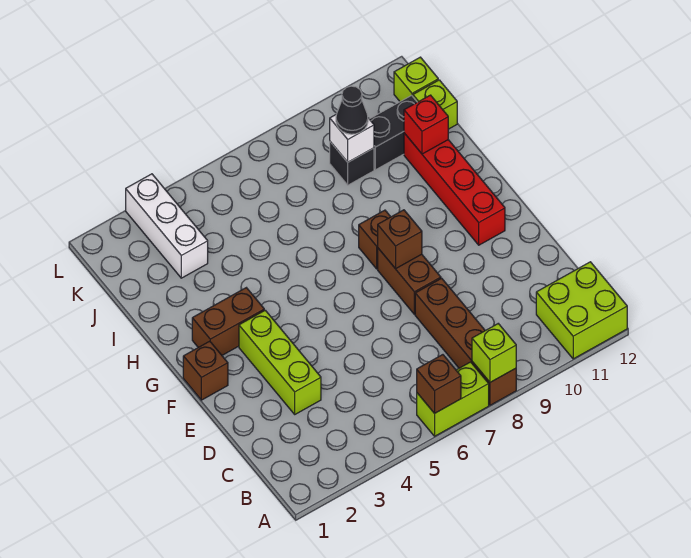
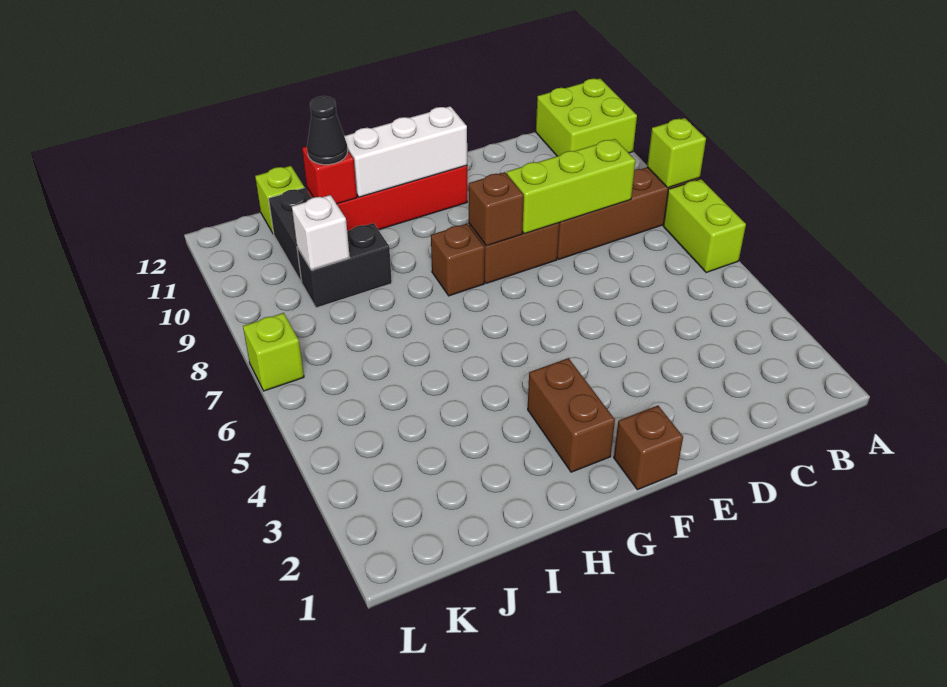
brown brick A6 level 2 -> none
lime brick D3:F3 level 1 -> lime brick C8:E8 level 2
white brick J3:L3 level 1 -> white brick F11:H11 level 2
black brick J9 level 1 -> black brick I9:J9 level 1
black cone J9 level 3 -> black cone I11 level 3
lime brick K12 level 1 -> lime brick L7 level 1

